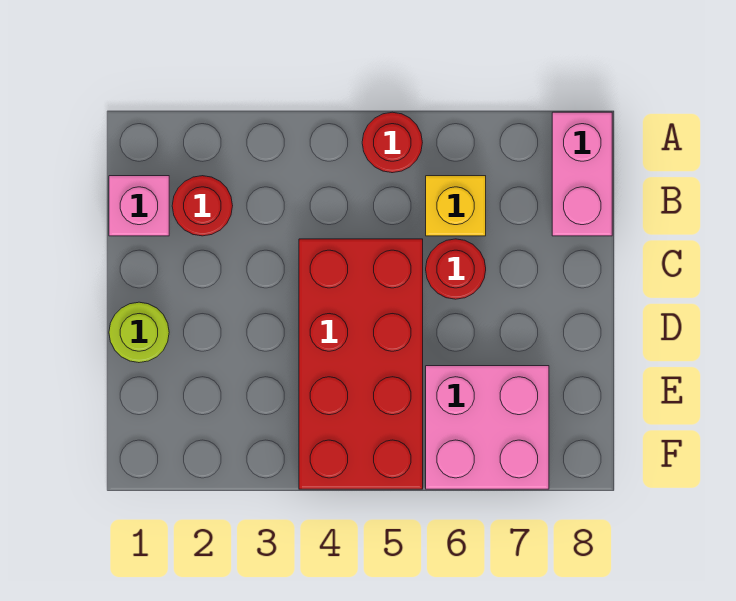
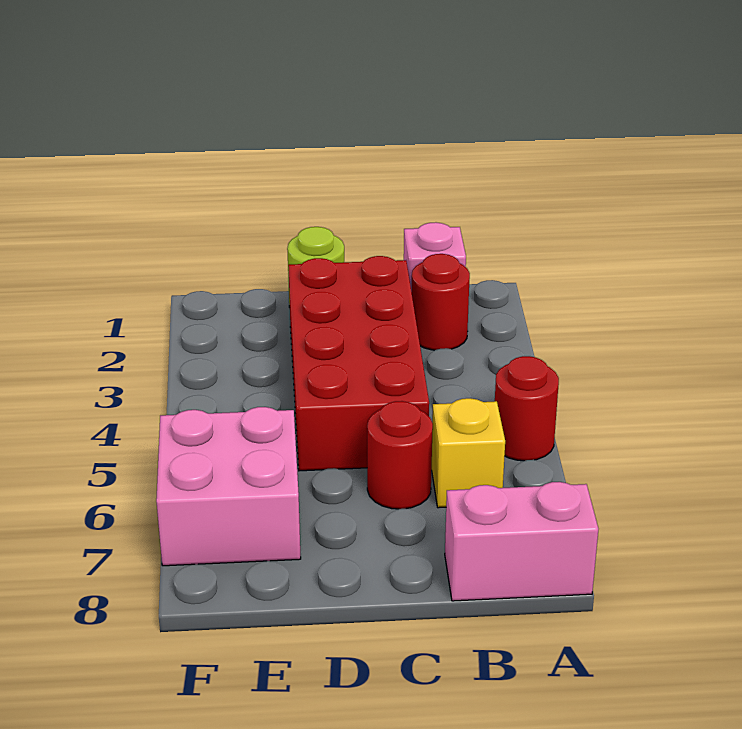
red brick C4:F5 level 1 -> red brick C2:D5 level 1

